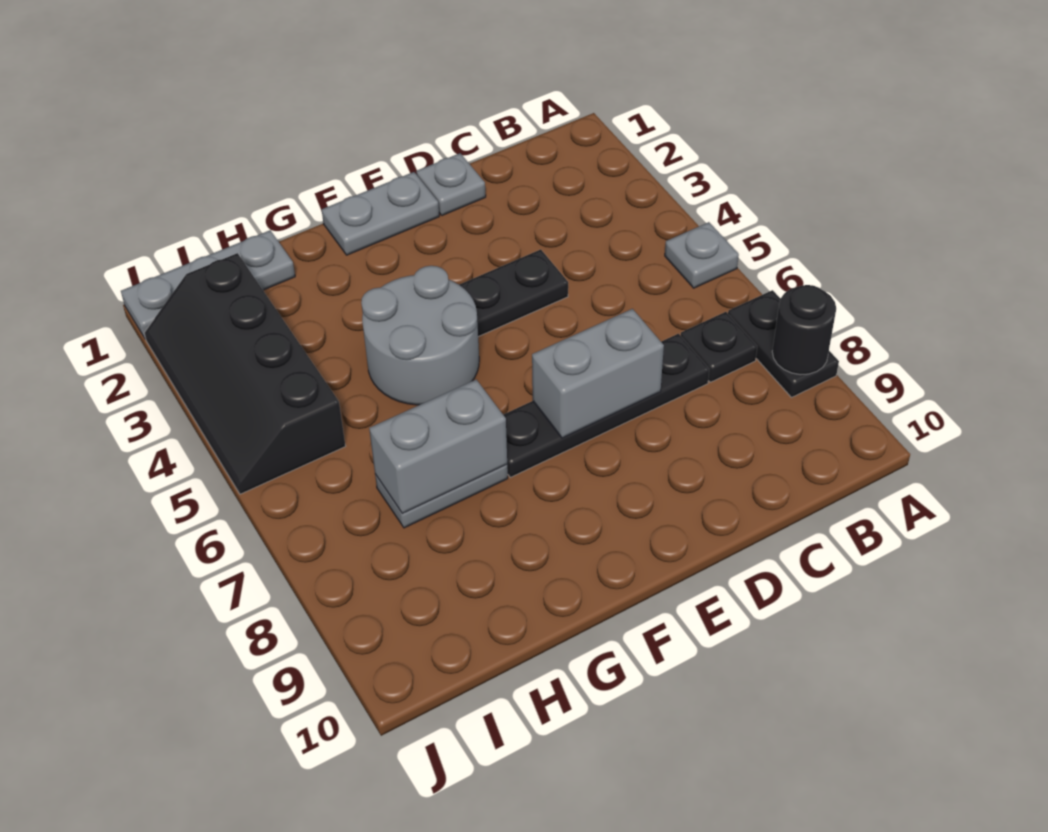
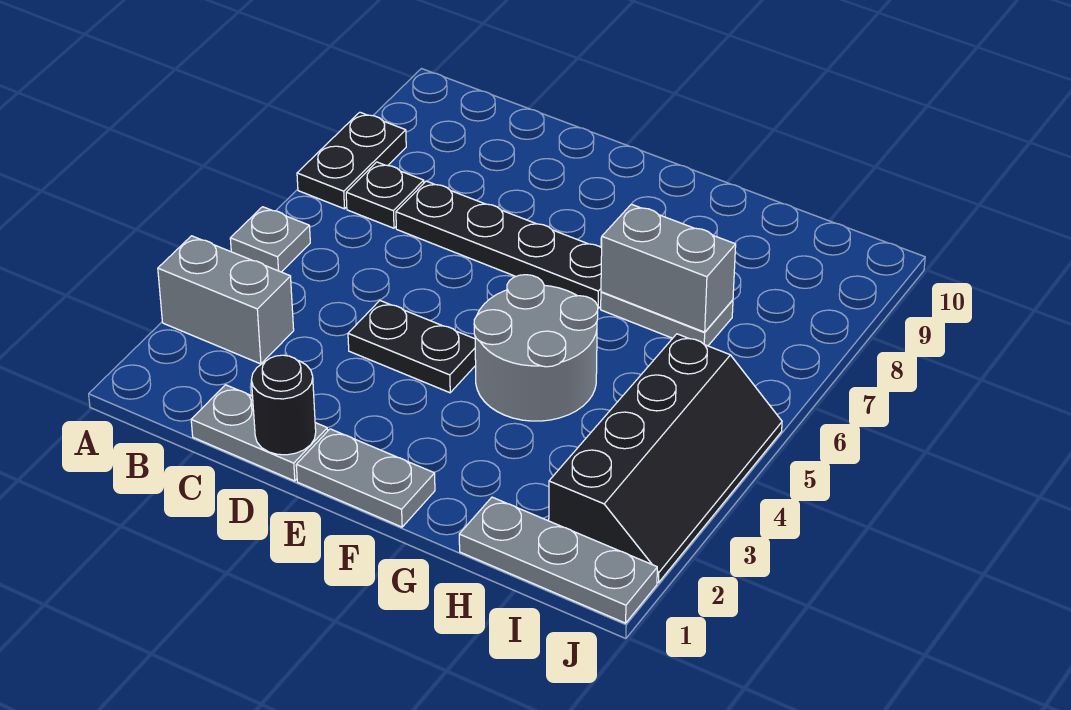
black round brick A8 level 2 -> black round brick D1 level 2
grey plate D1 level 1 -> grey plate C1:D1 level 1
grey brick D7:E7 level 2 -> grey brick A3:B3 level 1

